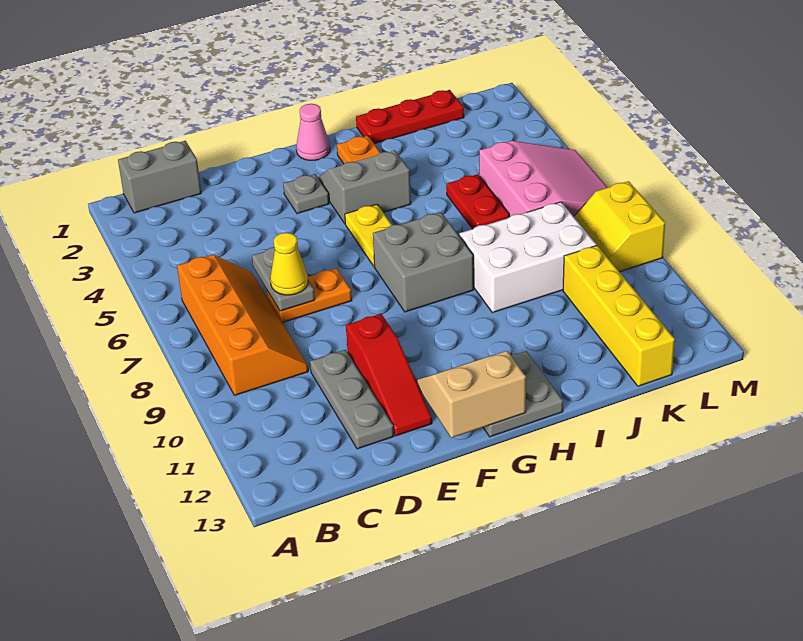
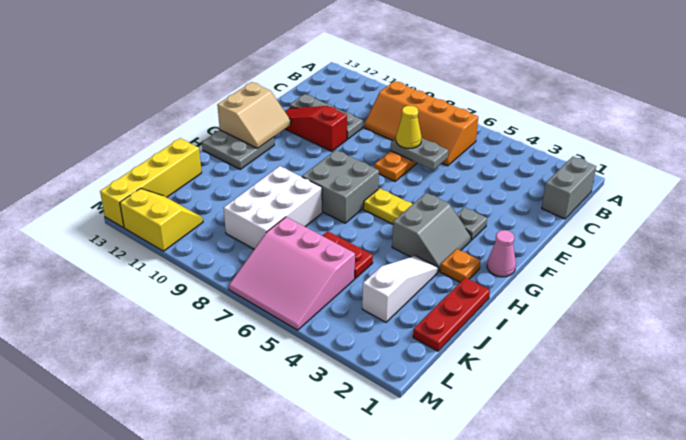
none -> white slope I3:K3 level 1 top K
yellow brick K10:K13 level 1 -> yellow brick J13:M13 level 1
yellow slope L8:M9 level 1 top M -> yellow slope L11:M12 level 1 top M

